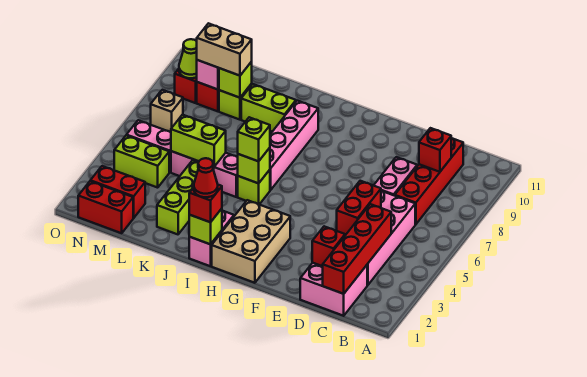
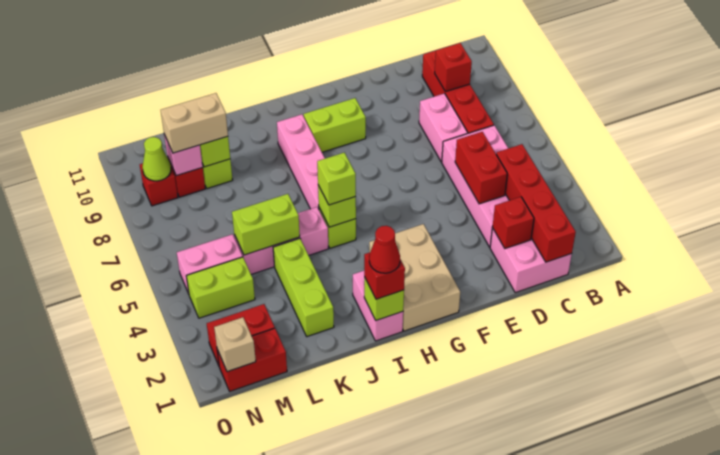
lime brick J9:K9 level 1 -> lime brick G9:H9 level 1
tan brick N7 level 1 -> tan brick N1 level 2

